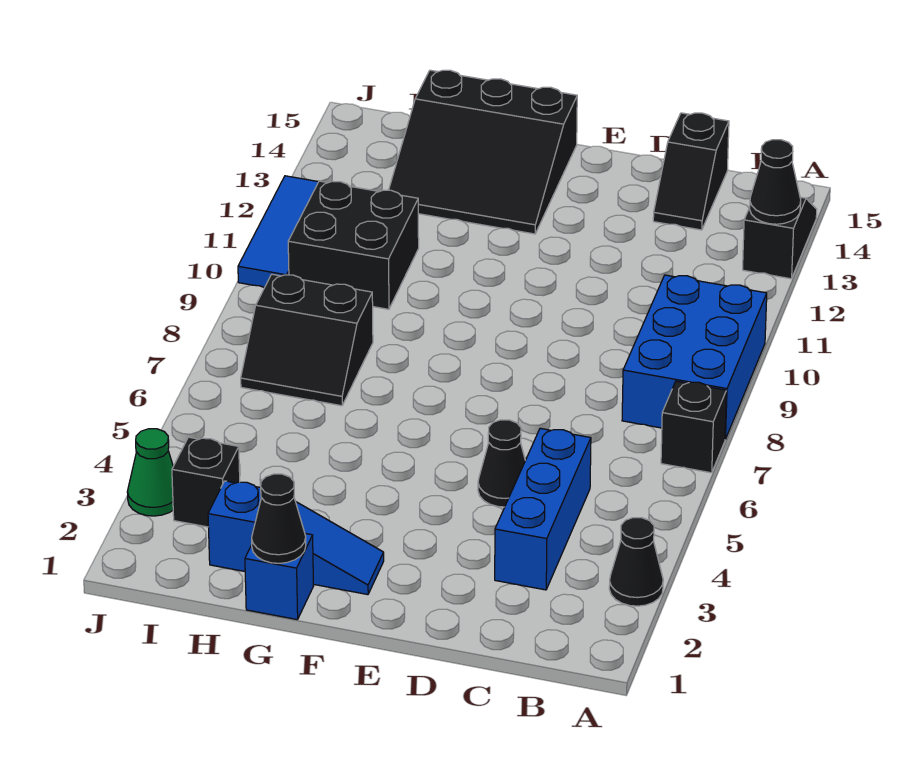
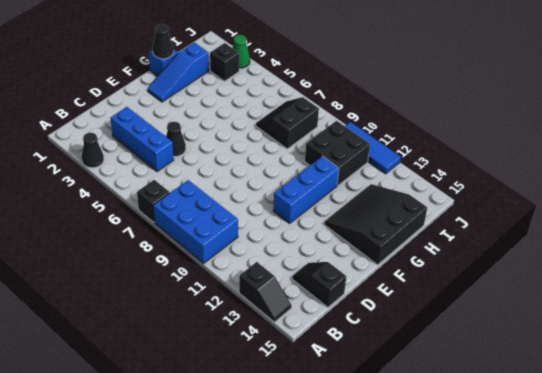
black cone A13 level 2 -> none
none -> blue brick E11:G11 level 1

